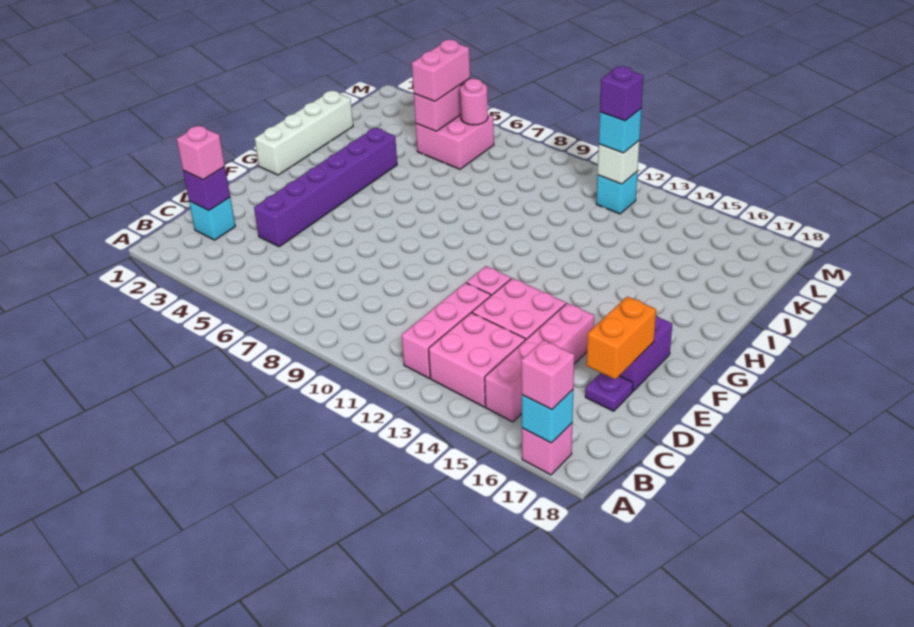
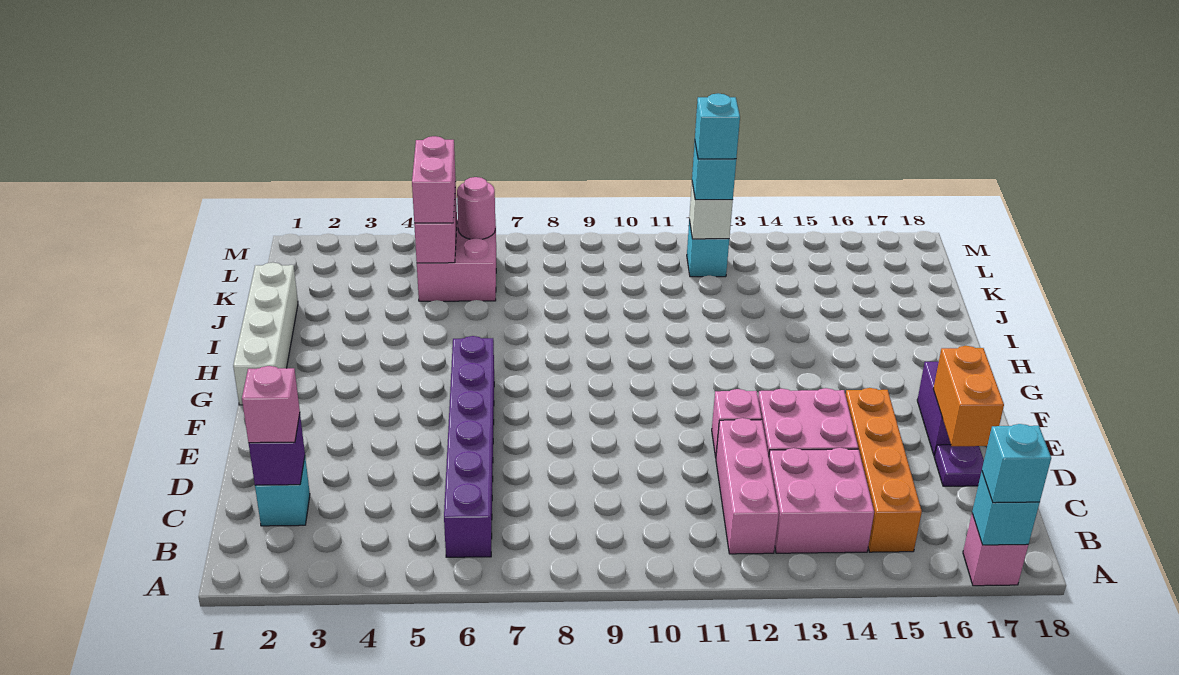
pink brick A17 level 3 -> cyan brick A17 level 3
pink brick B15:E15 level 1 -> orange brick B15:E15 level 1
purple brick D4:I4 level 1 -> purple brick B6:G6 level 1
purple brick L12 level 4 -> cyan brick L12 level 4

